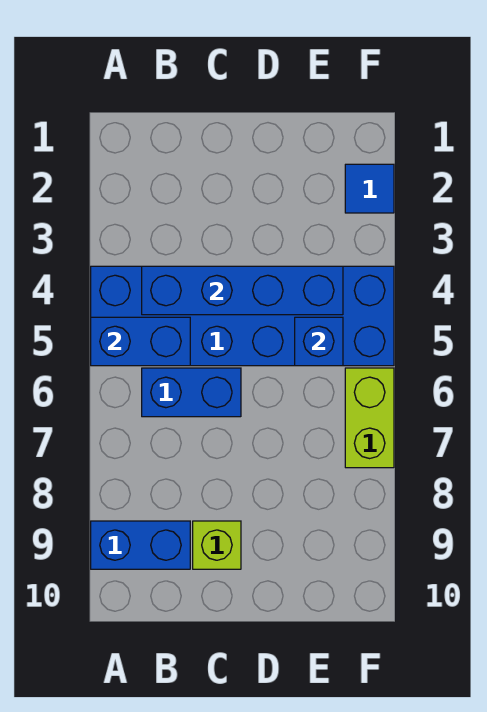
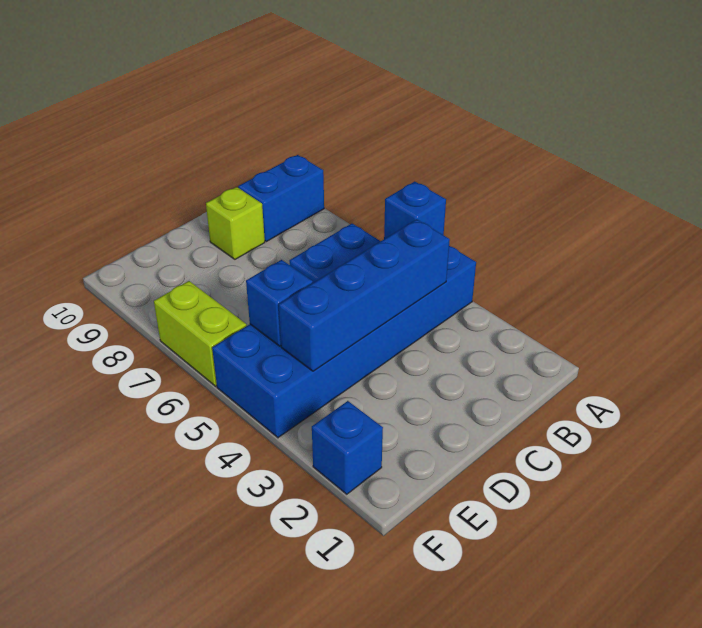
blue brick A5:B5 level 2 -> blue brick A5 level 2
blue tile F2 level 1 -> blue brick F2 level 1

